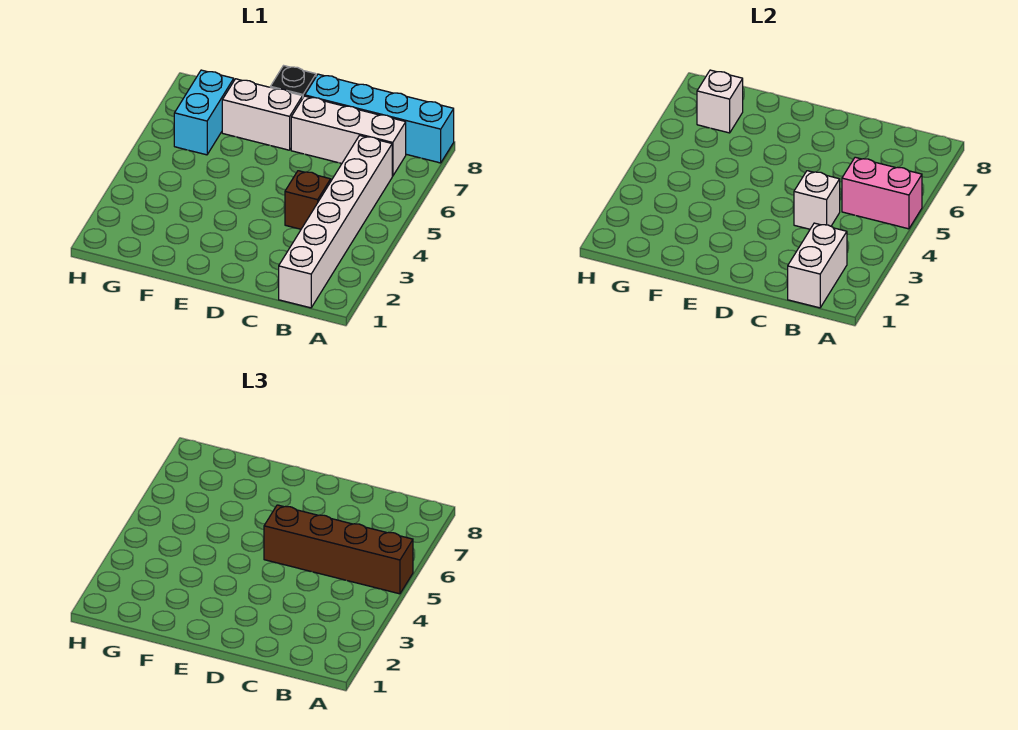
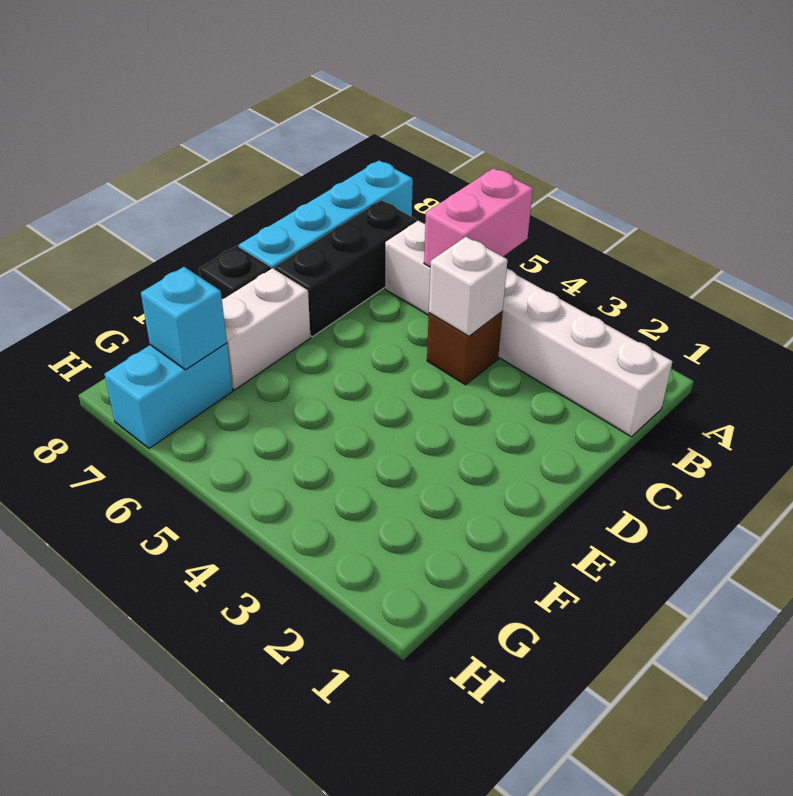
brown brick A5:D5 level 3 -> none
white brick B1:B2 level 2 -> none
white brick B7:D7 level 1 -> black brick B7:D7 level 1
cyan brick G6:G7 level 1 -> cyan brick G7:H7 level 1
white brick G7 level 2 -> cyan brick G7 level 2

